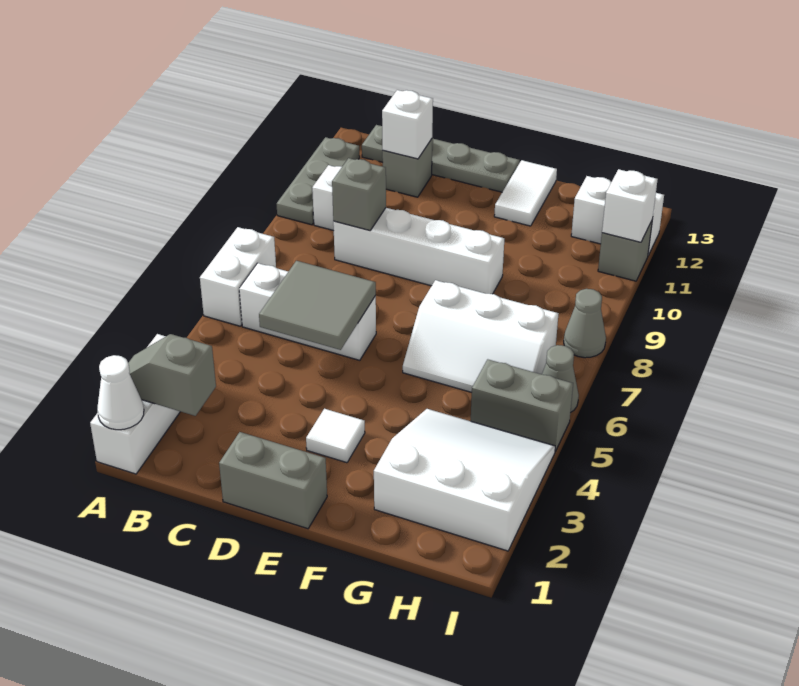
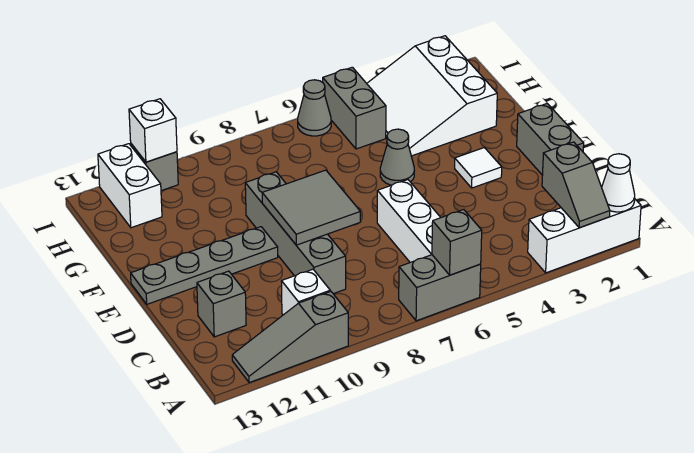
white brick A6:A7 level 1 -> grey brick A6:A7 level 1
grey plate A10:A12 level 1 -> grey slope A10:A12 level 1 top 10
grey plate B13:E13 level 1 -> grey plate E10:E13 level 1
grey tile C5:D6 level 2 -> grey tile D8:E9 level 2
white brick C9:F9 level 1 -> grey brick C9:F9 level 1
grey brick C9 level 2 -> grey brick A6 level 2
white brick C12 level 2 -> none
white slope F6:H7 level 1 top 7 -> none
white tile F12:F13 level 1 -> none
grey cone I8 level 1 -> grey cone F5 level 1

